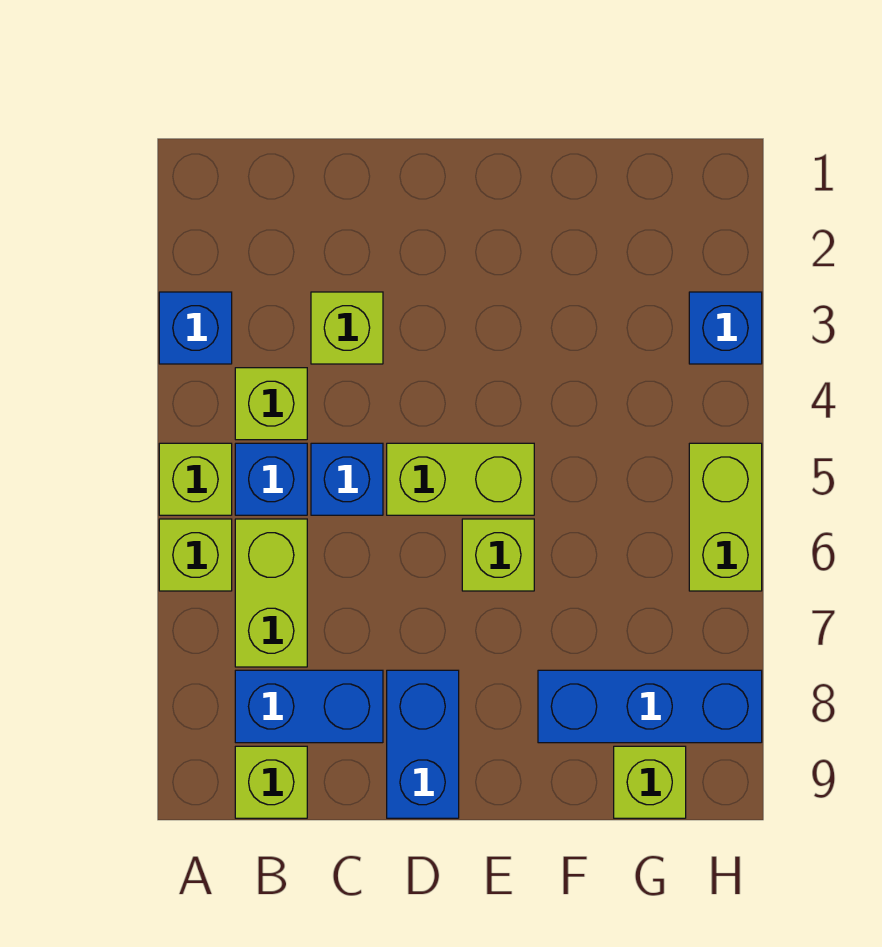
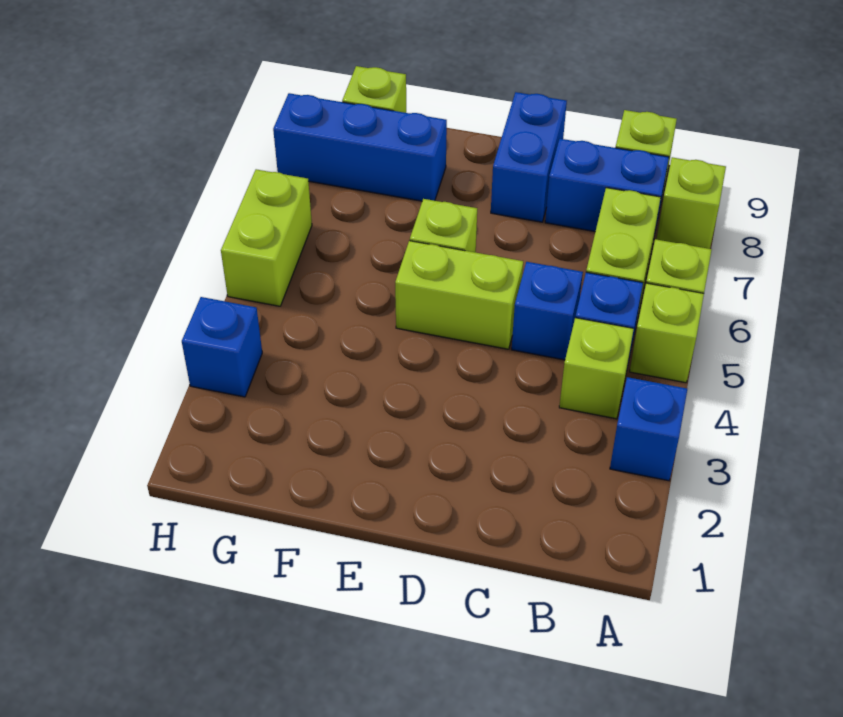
lime brick C3 level 1 -> lime brick A8 level 1

